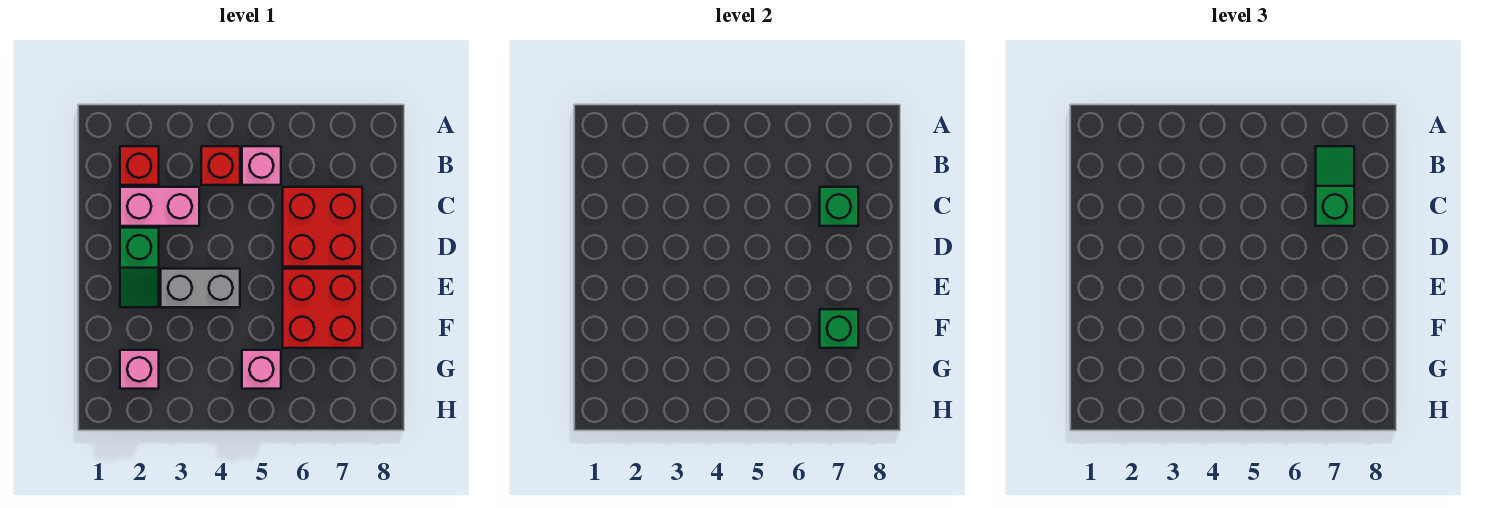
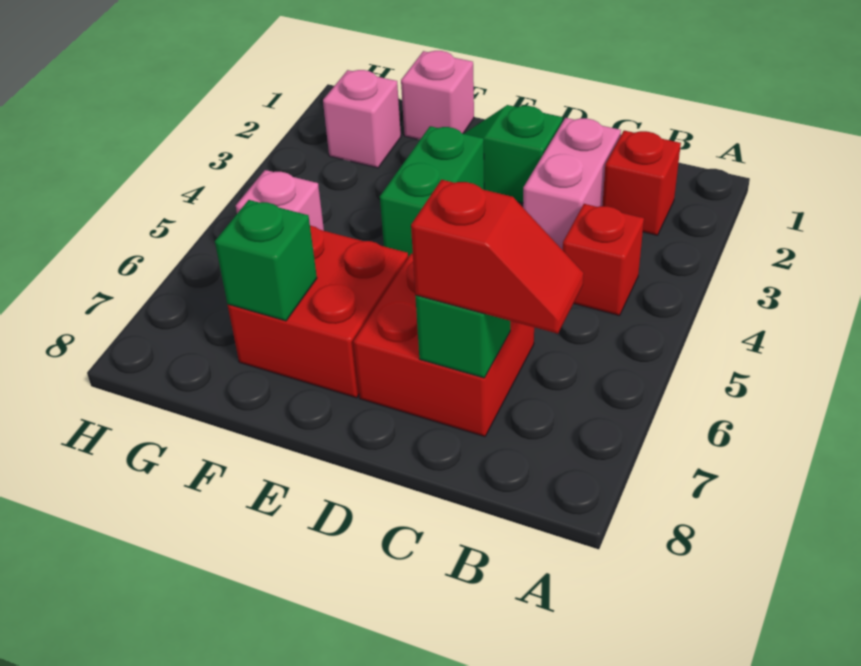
pink brick B5 level 1 -> pink brick F1 level 1
green slope B7:C7 level 3 top C -> red slope B7:C7 level 3 top C
grey brick E3:E4 level 1 -> green brick E3:E4 level 1

